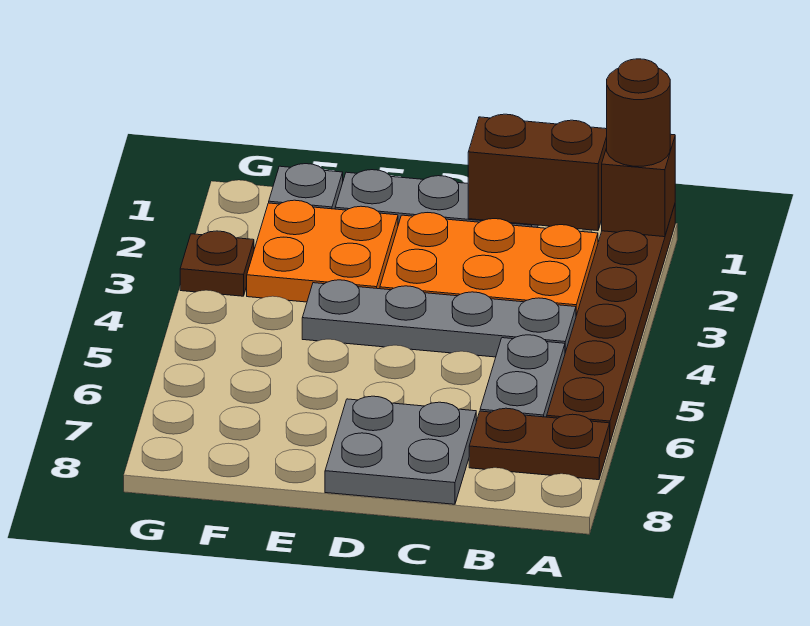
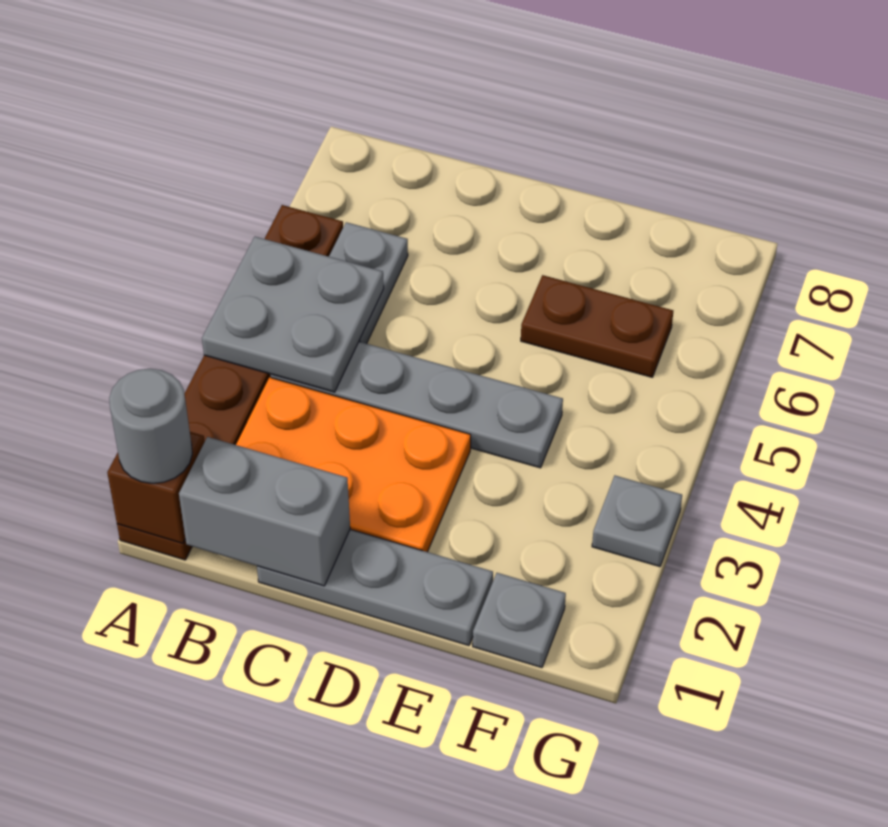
brown round brick A1 level 3 -> grey round brick A1 level 3
brown plate A7:B7 level 1 -> brown plate E6:F6 level 1
brown brick B1:C1 level 2 -> grey brick B1:C1 level 2
grey plate C7:D8 level 1 -> grey plate A4:B5 level 2
orange plate E2:F3 level 1 -> none
brown plate G3 level 1 -> grey plate G3 level 1

